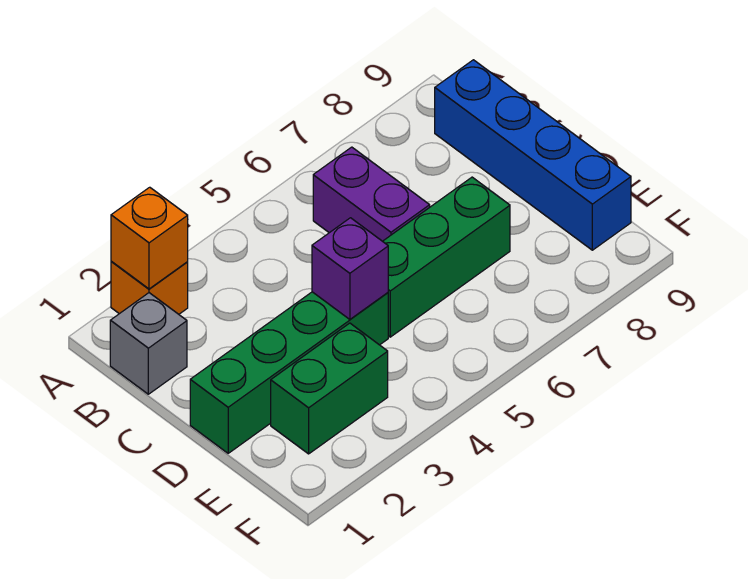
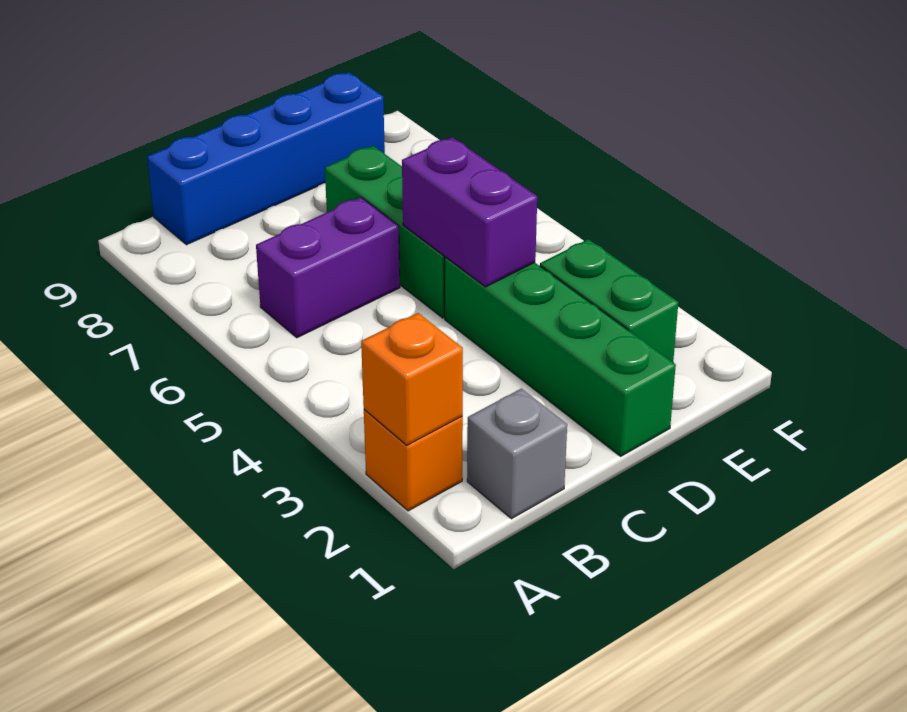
purple brick D4 level 2 -> purple brick D4:D5 level 2

